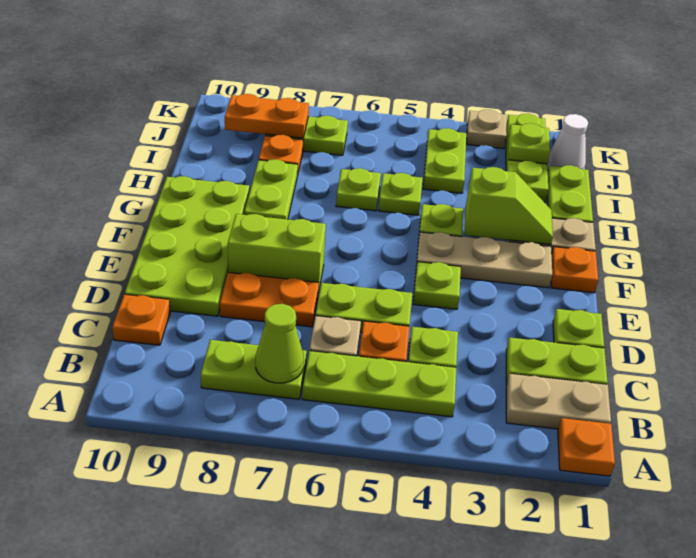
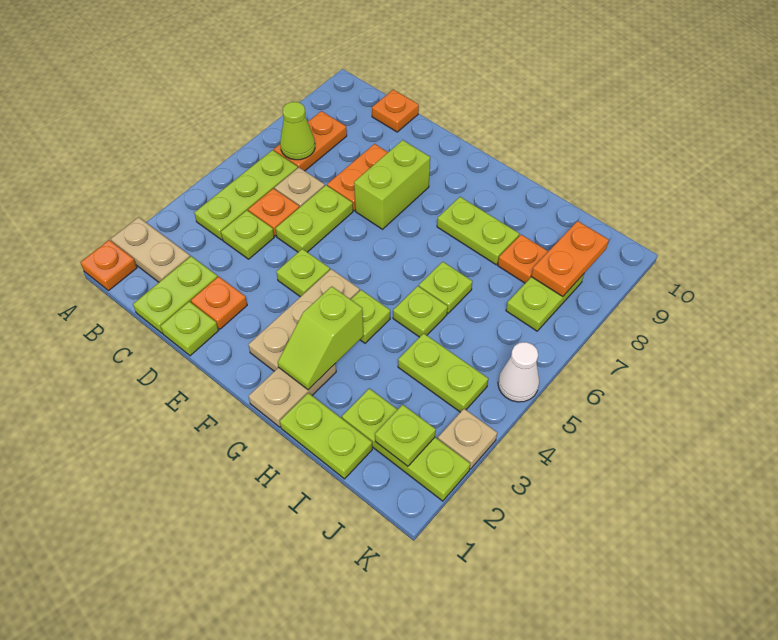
tan plate B1:B2 level 1 -> tan plate A2:B2 level 1
lime plate B7:B8 level 1 -> orange plate B7:B8 level 1
lime plate D9:G10 level 1 -> none
orange plate F1 level 1 -> orange plate D2 level 1
white cone J1 level 1 -> white cone K5 level 1

